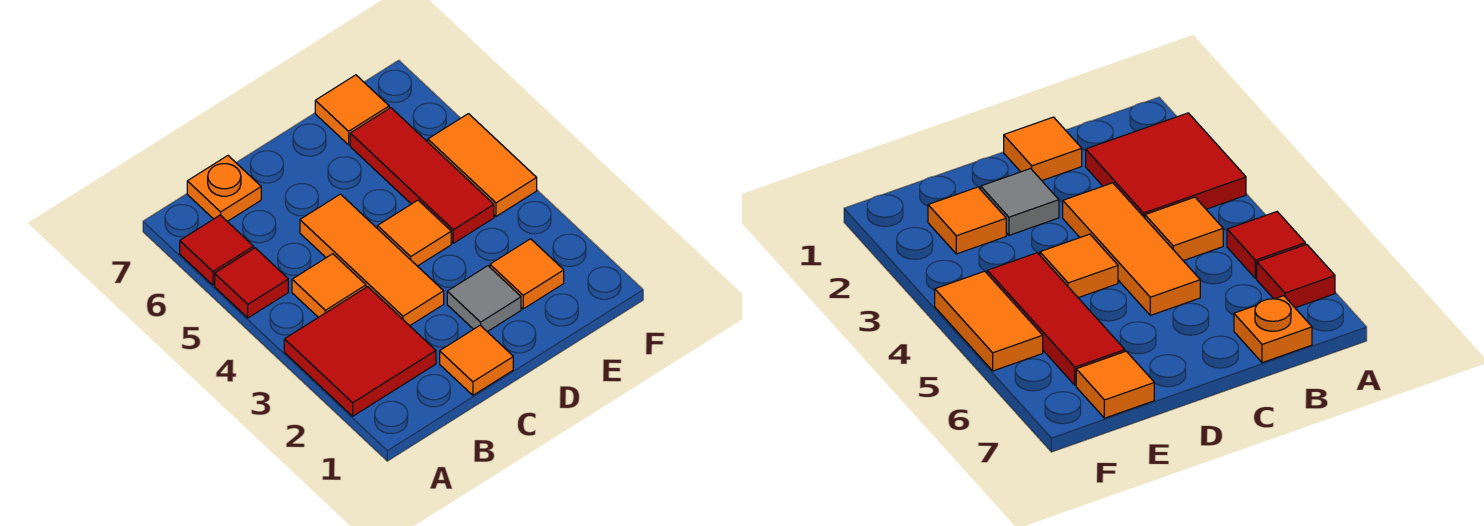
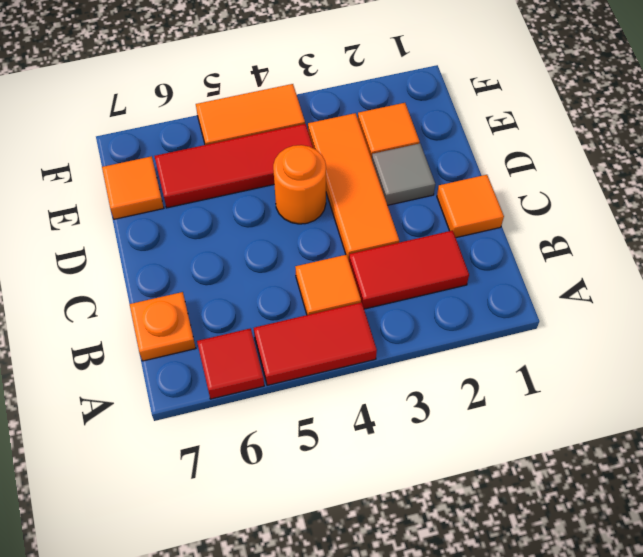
red tile A2:B3 level 1 -> red tile B2:B3 level 1
red tile A5 level 1 -> red tile A4:A5 level 1
orange tile C3:C5 level 1 -> orange tile C3:E3 level 1
orange tile D4 level 1 -> orange round brick D4 level 1

